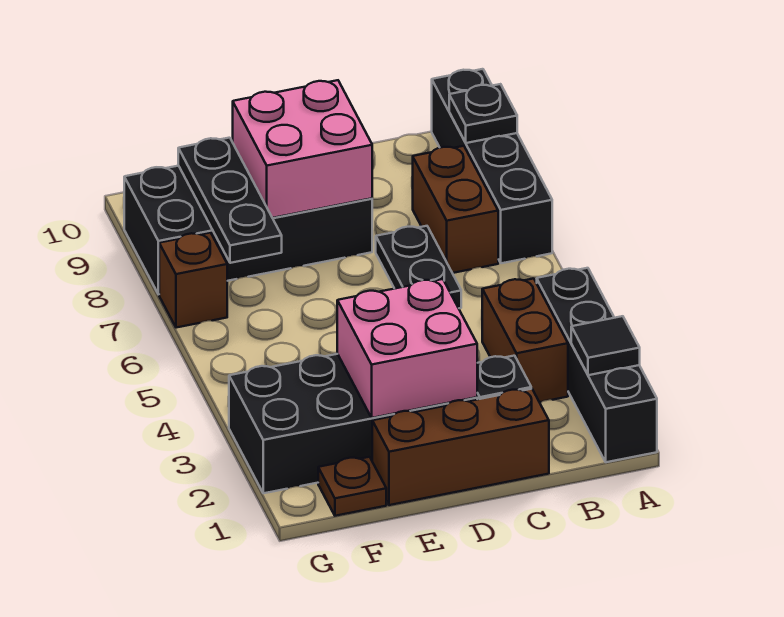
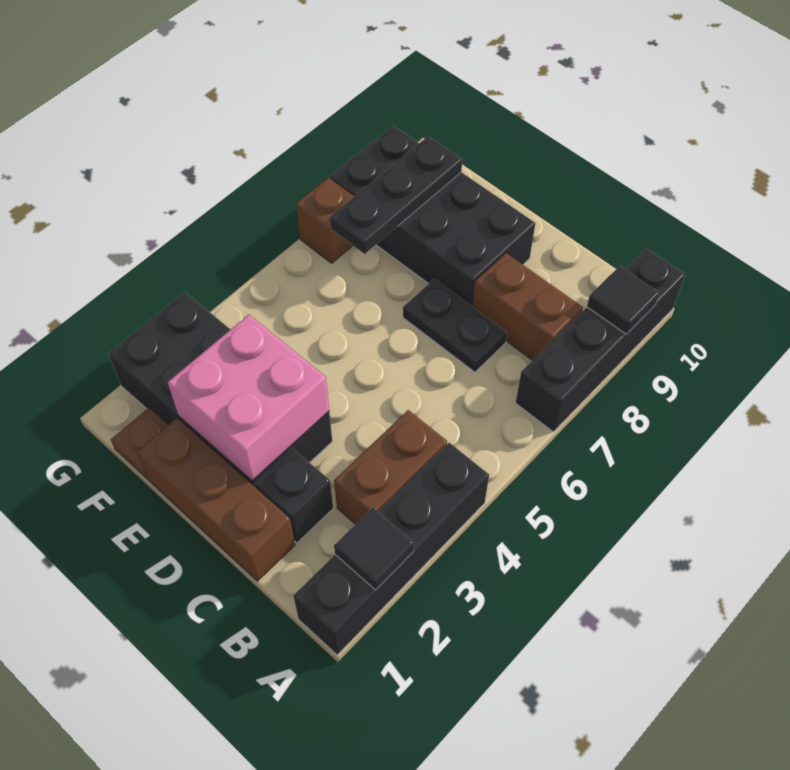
black plate A9 level 2 -> black tile A9 level 2
brown brick B7:B8 level 1 -> brown brick B8:C8 level 1
black plate C6:C7 level 1 -> black plate C7:D7 level 1
pink brick D8:E9 level 2 -> none

